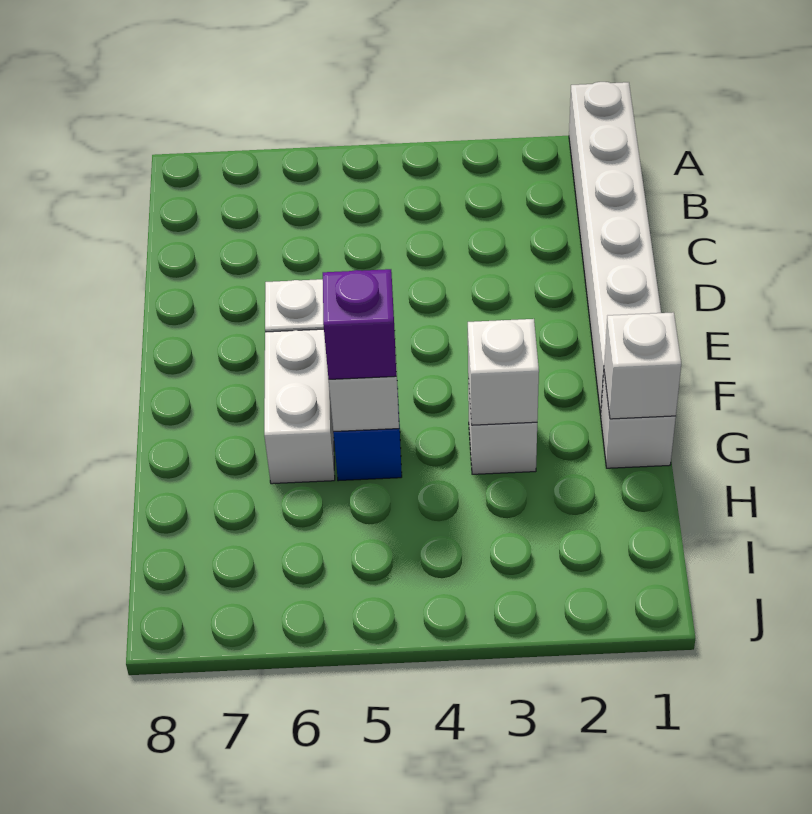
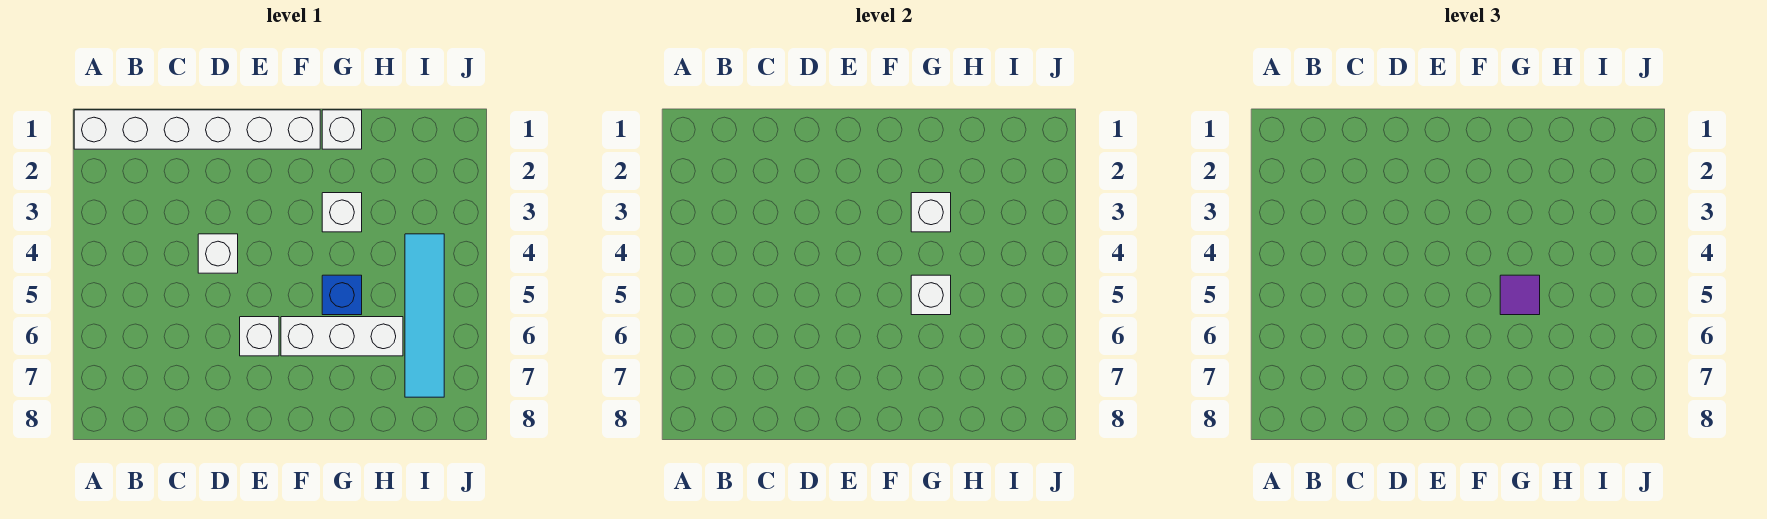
white brick F6:G6 level 1 -> white brick F6:H6 level 1
white brick G1 level 2 -> white brick D4 level 1
purple brick G5 level 3 -> purple tile G5 level 3
none -> cyan tile I4:I7 level 1

